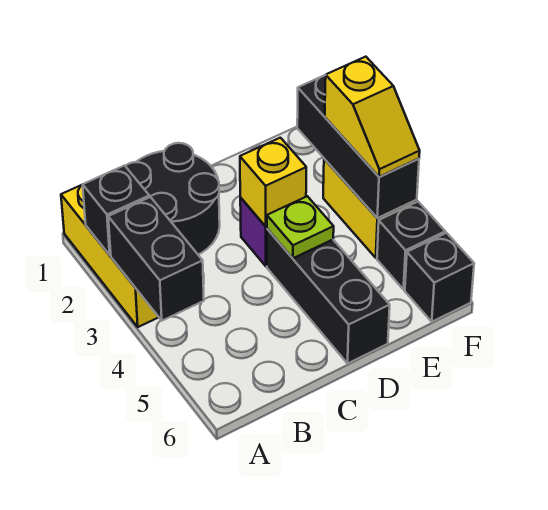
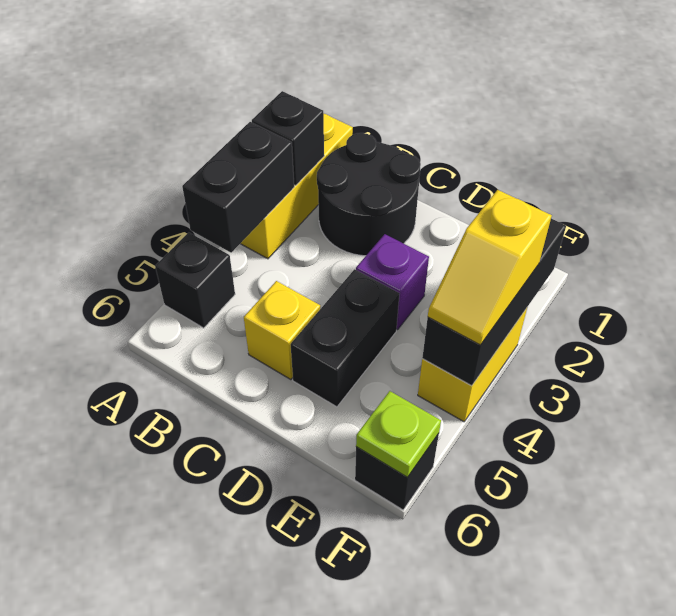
yellow brick D3 level 2 -> yellow brick C5 level 1
black brick D4:D6 level 1 -> black brick D4:D5 level 1
lime plate D4 level 2 -> lime plate F6 level 2
black brick F5 level 1 -> black brick A5 level 1

